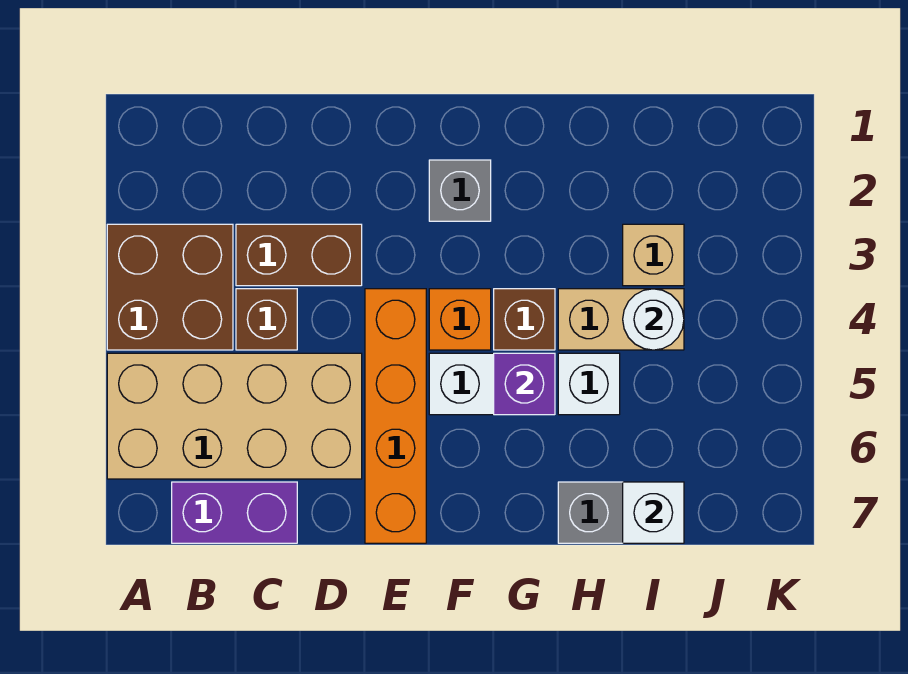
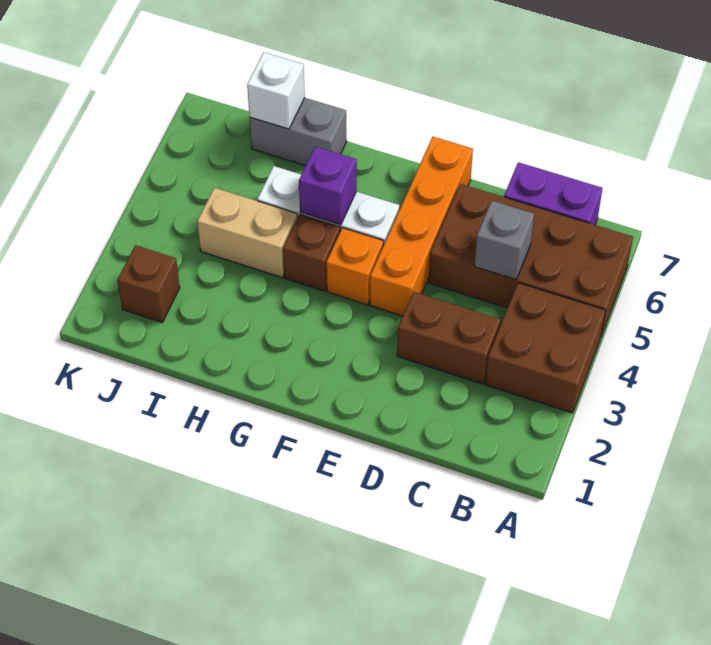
tan brick A5:D6 level 1 -> brown brick A5:D6 level 1
brown brick C4 level 1 -> brown brick J2 level 1
grey brick F2 level 1 -> grey brick C5 level 2
tan brick I3 level 1 -> none
white round brick I4 level 2 -> none

